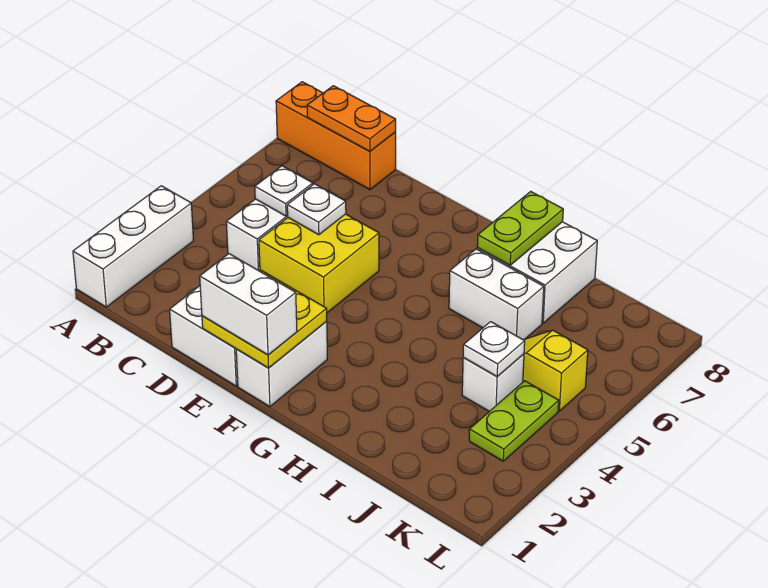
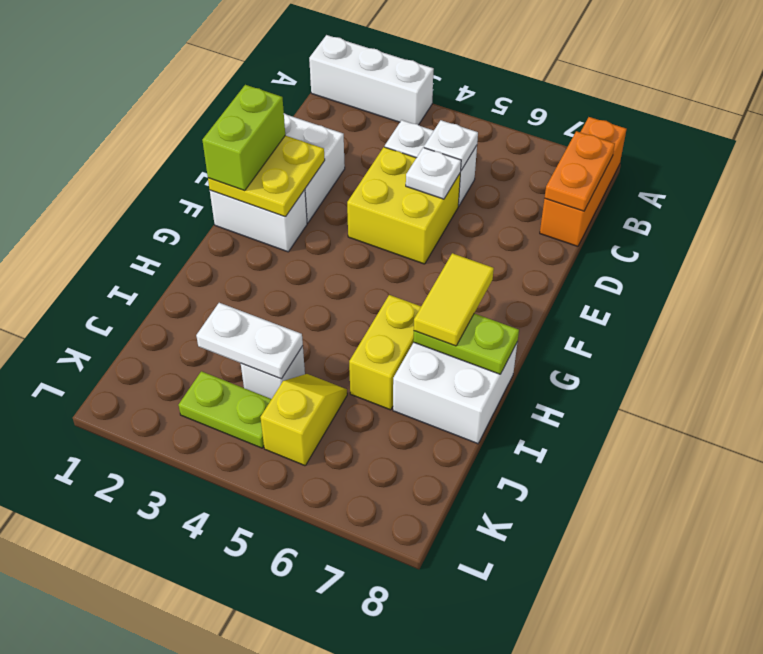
white brick E1:F1 level 3 -> lime brick E1:F1 level 3
none -> yellow tile G7:H7 level 3
white brick H6:I6 level 1 -> yellow brick H6:I6 level 1
white plate J4 level 2 -> white plate J3:J4 level 2

